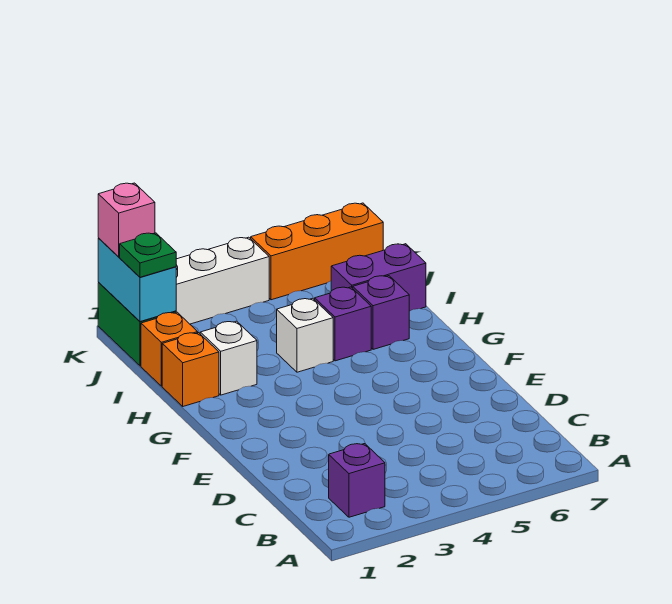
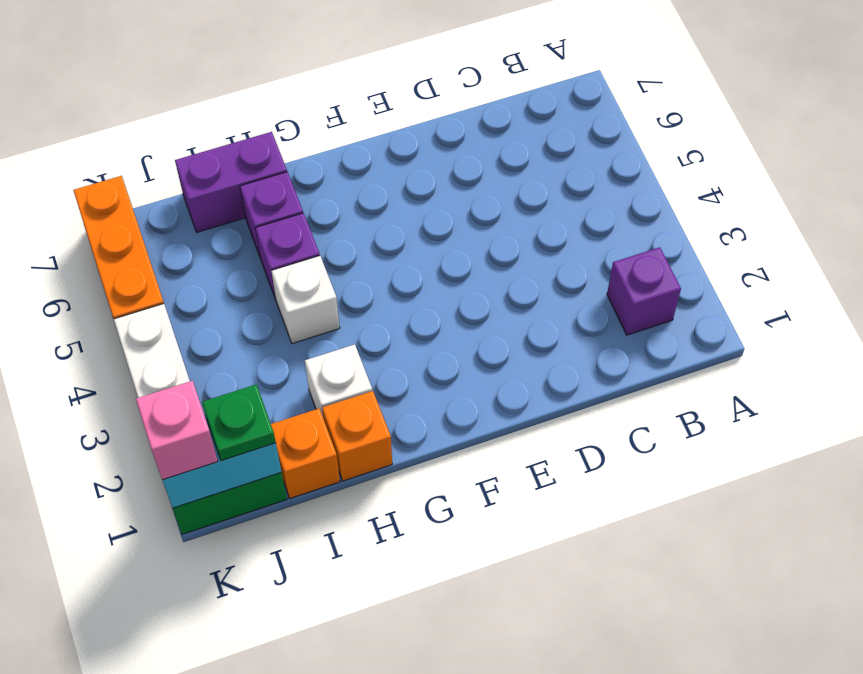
purple brick I6:I7 level 1 -> purple brick H7:I7 level 1

